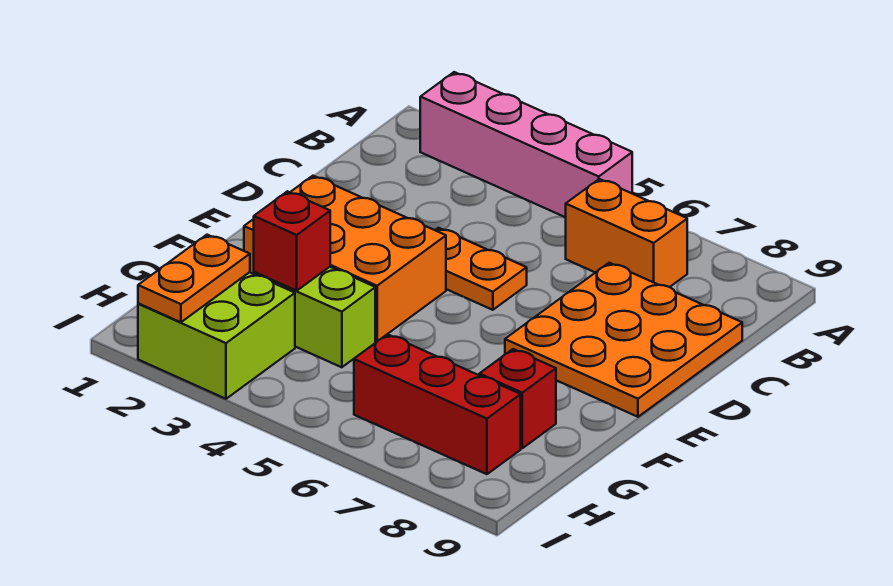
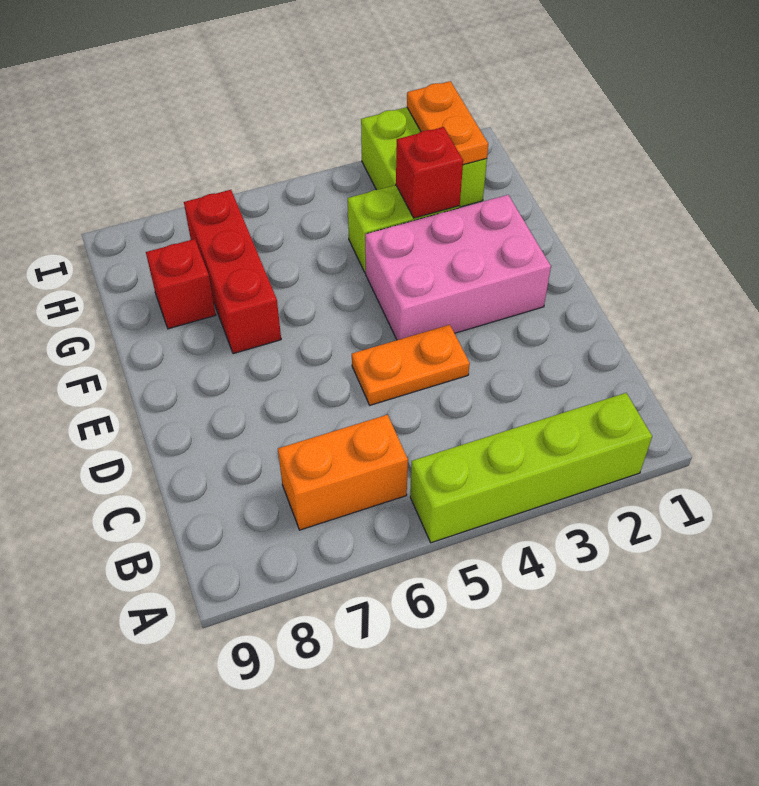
pink brick A2:A5 level 1 -> lime brick A2:A5 level 1
orange plate C7:E9 level 1 -> none
orange brick E2:F4 level 1 -> pink brick E2:F4 level 1
red brick H6:H8 level 1 -> red brick F7:H7 level 1

